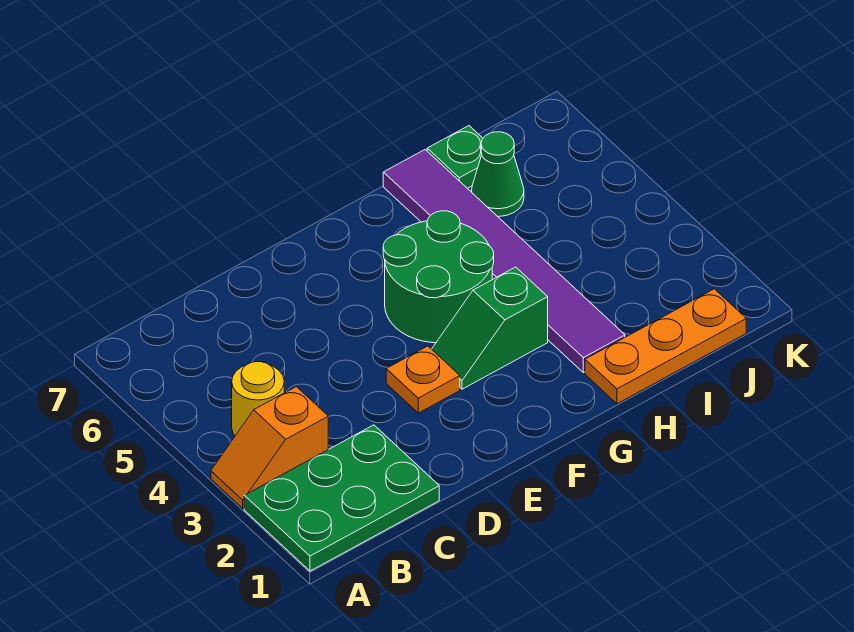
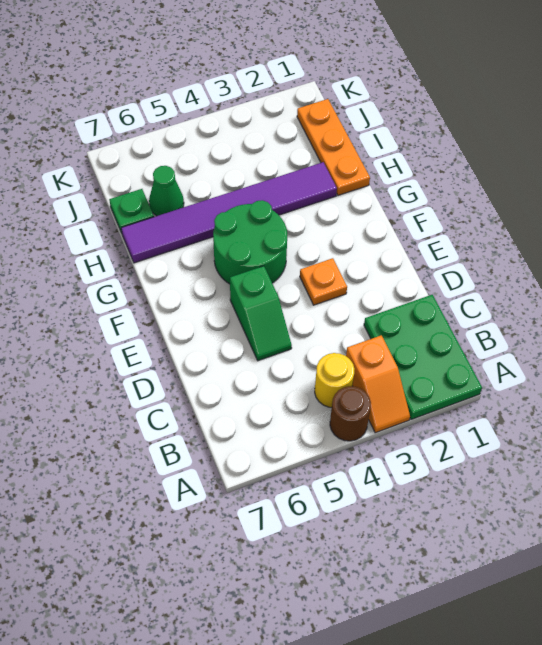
none -> brown round brick A4 level 1
green slope F3:G3 level 1 top G -> green slope D5:E5 level 1 top E

